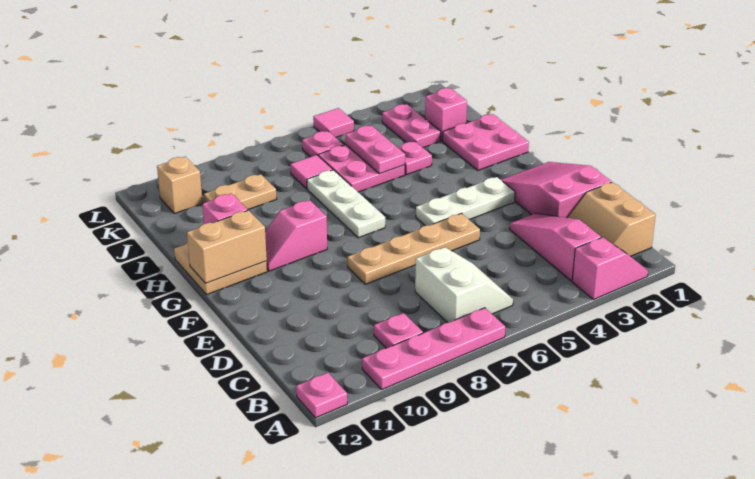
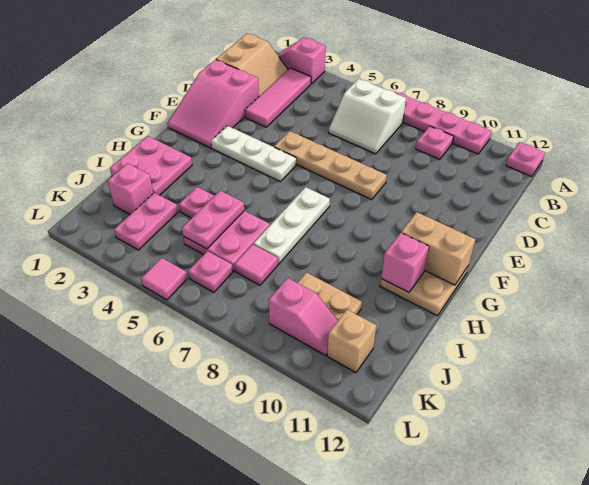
pink slope B3:D3 level 1 top B -> pink tile B3:D3 level 1
white slope B6:C7 level 1 top 7 -> white slope B6:C7 level 1 top B
pink slope G9:G10 level 1 top 9 -> pink slope K9:K10 level 1 top 9

